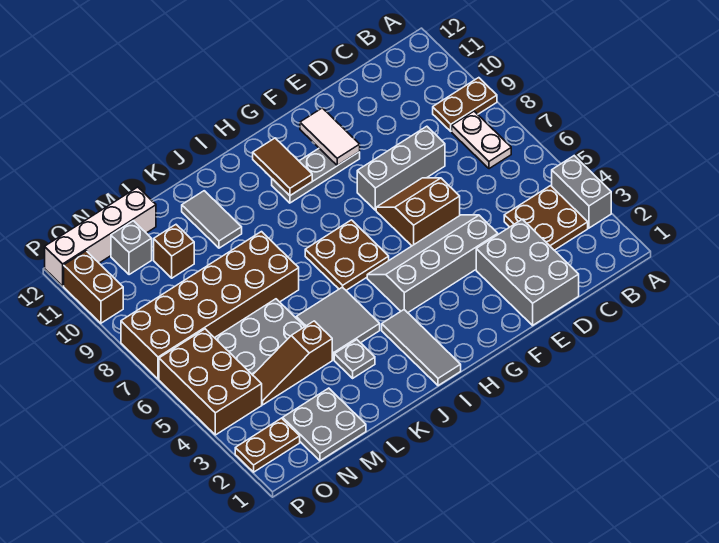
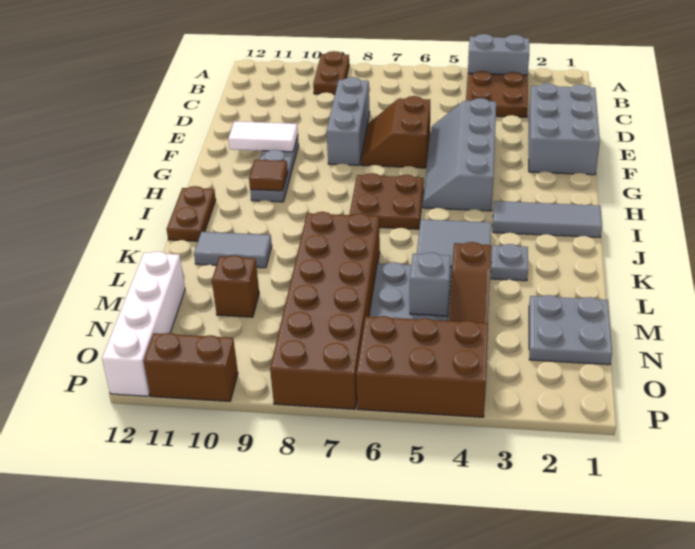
white plate B7:B8 level 1 -> none
grey brick D1:E3 level 1 -> grey brick D1:F2 level 1
brown tile H10:H11 level 2 -> brown tile H10 level 2
grey brick N11 level 1 -> grey brick M5 level 2
brown plate O2:P2 level 1 -> brown plate I12:J12 level 1

